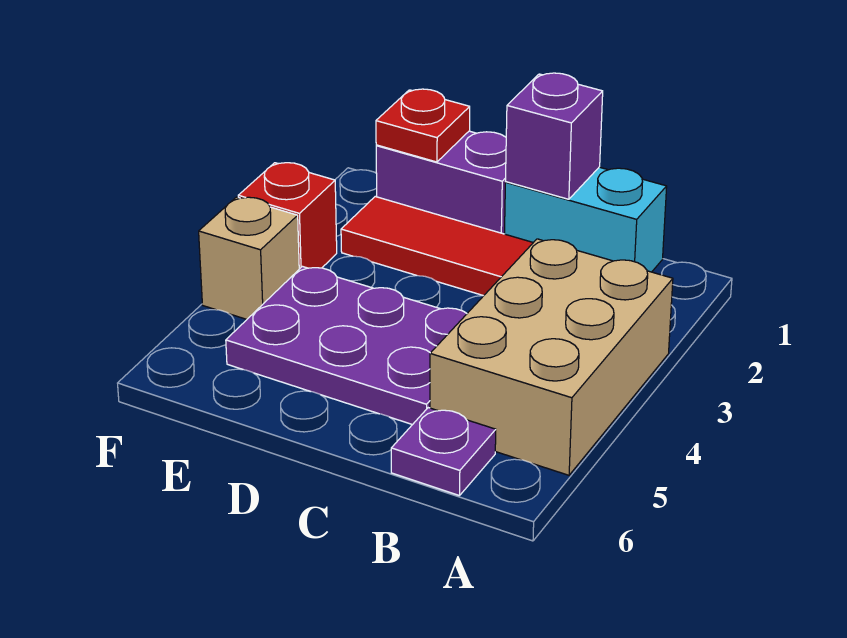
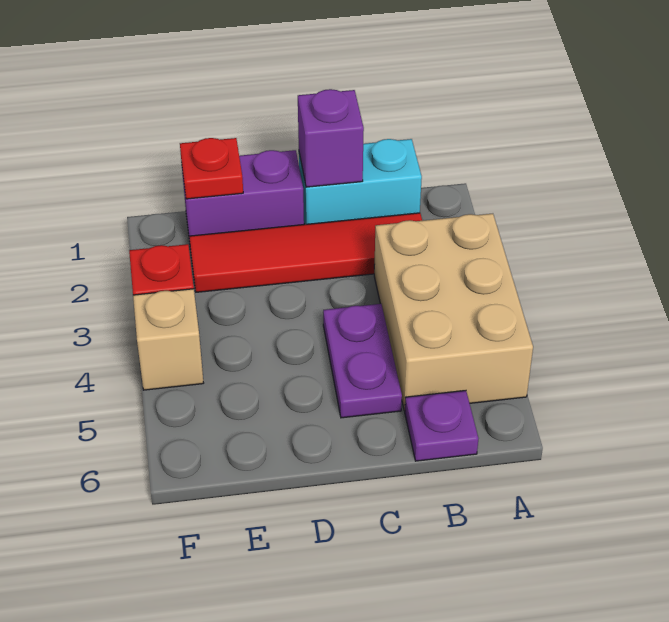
purple plate C4:E5 level 1 -> purple plate C4:C5 level 1

